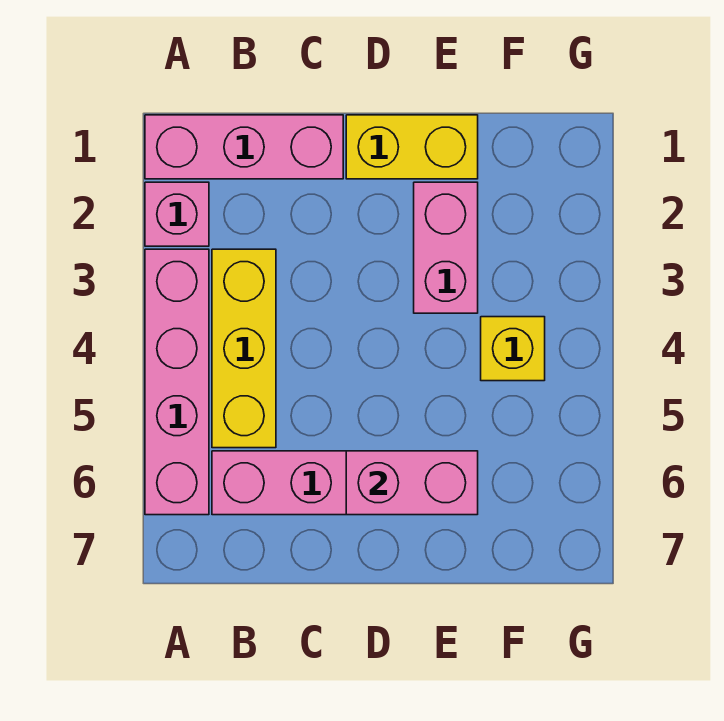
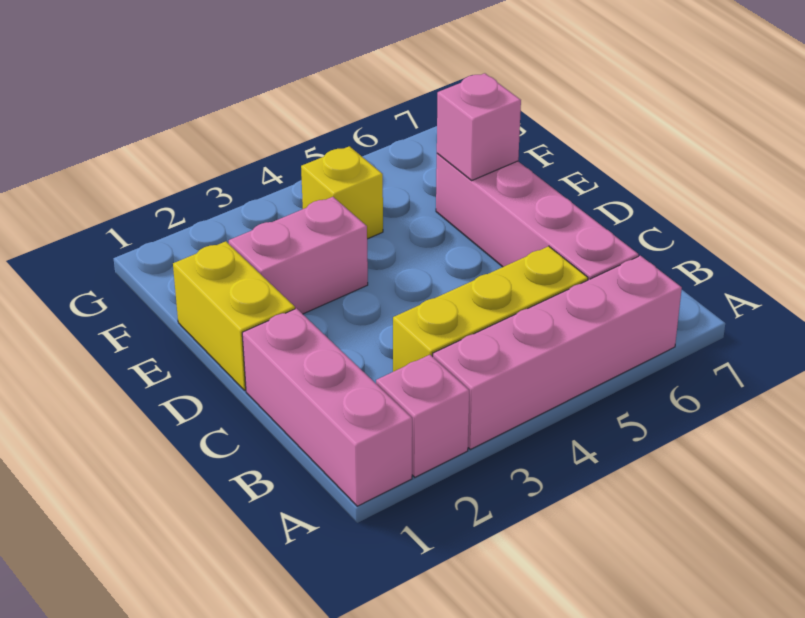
pink brick D6:E6 level 2 -> pink brick E6 level 2

